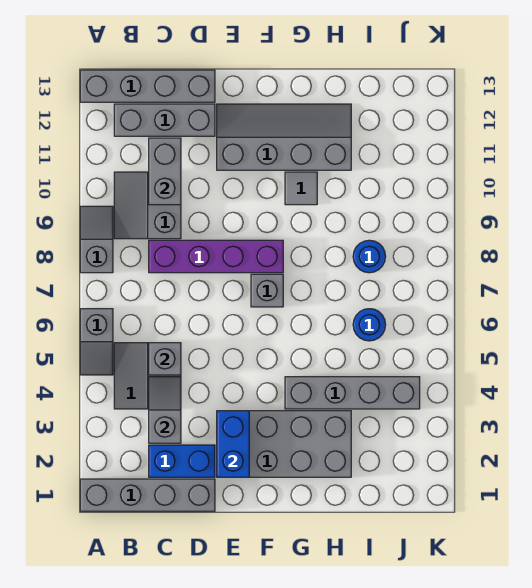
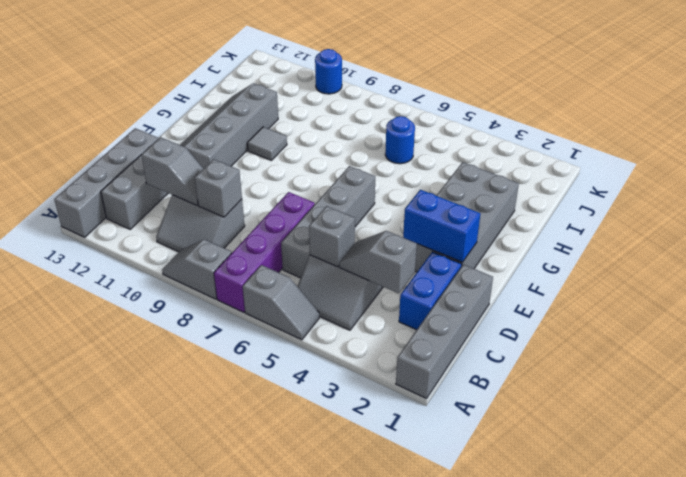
purple brick C8:F8 level 1 -> purple brick A7:D7 level 1
grey brick C10:C11 level 2 -> grey slope C10:C11 level 2 top 11
grey brick F7 level 1 -> grey brick C9 level 2
grey brick G4:J4 level 1 -> grey brick C6:F6 level 1
blue round brick I8 level 1 -> blue round brick K10 level 1

